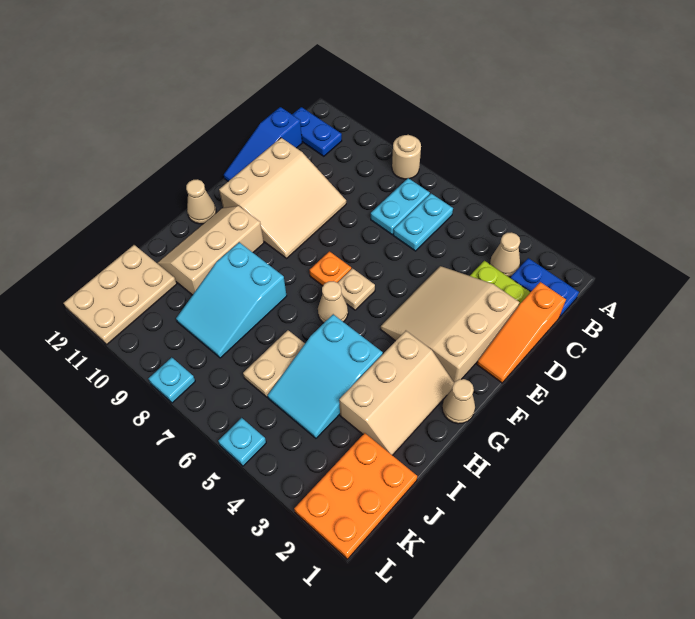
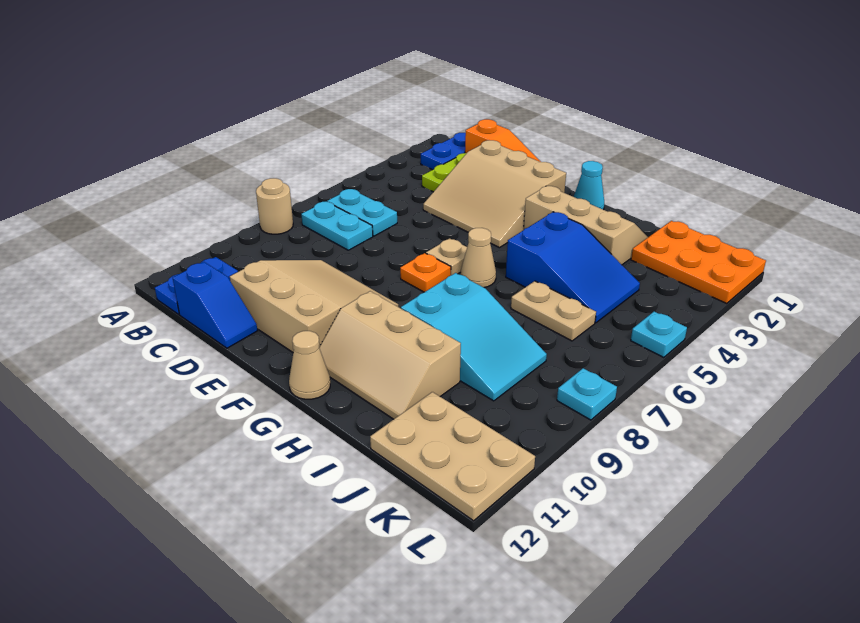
tan cone B3 level 1 -> none
blue slope C12:E12 level 1 top C -> blue slope C12:D12 level 1 top C
tan cone G1 level 1 -> cyan cone G1 level 1
cyan slope H4:J5 level 1 top H -> blue slope H4:J5 level 1 top H

